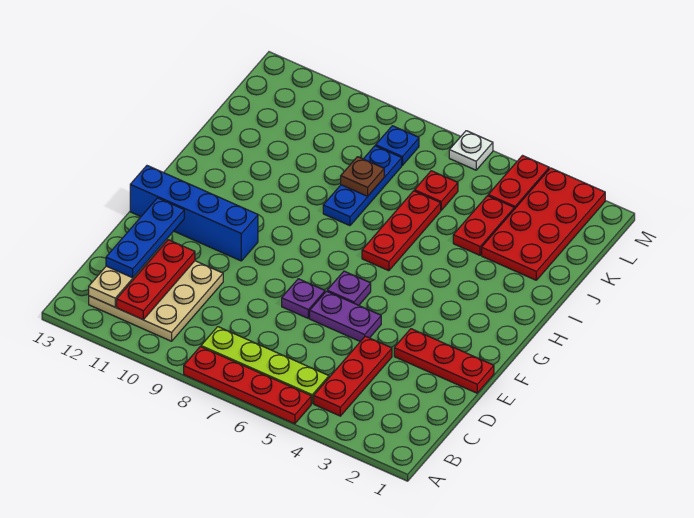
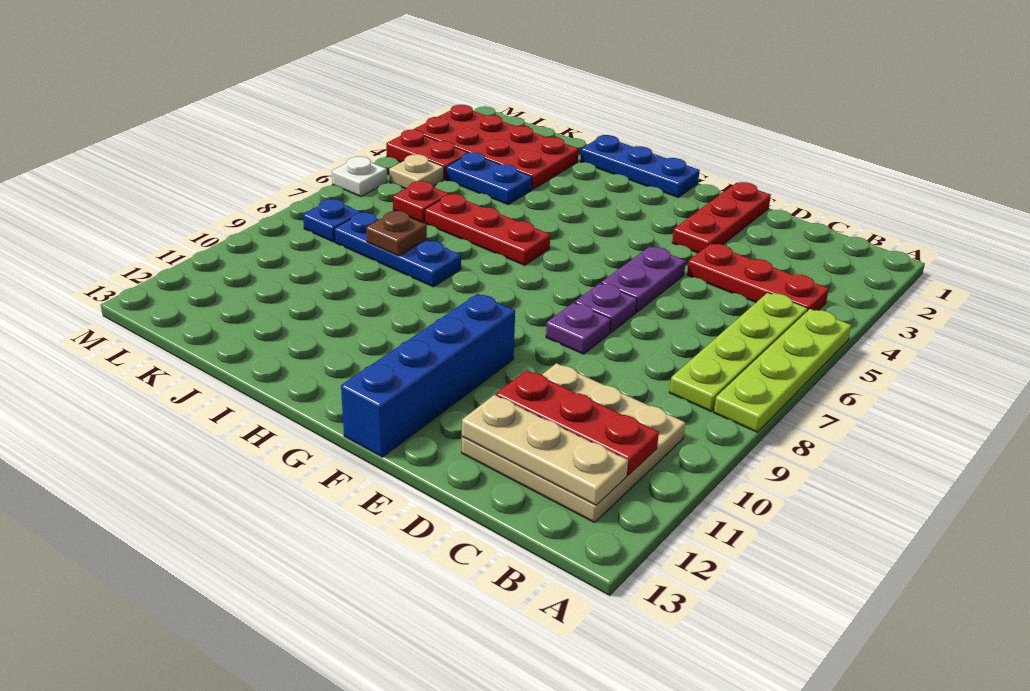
red plate A5:A8 level 1 -> lime plate A5:A8 level 1
blue plate C12:E12 level 3 -> blue plate G1:I1 level 1
purple plate F6 level 1 -> purple plate E8 level 1
red plate J4:K4 level 1 -> blue plate J4:K4 level 1
none -> tan plate L5 level 1

